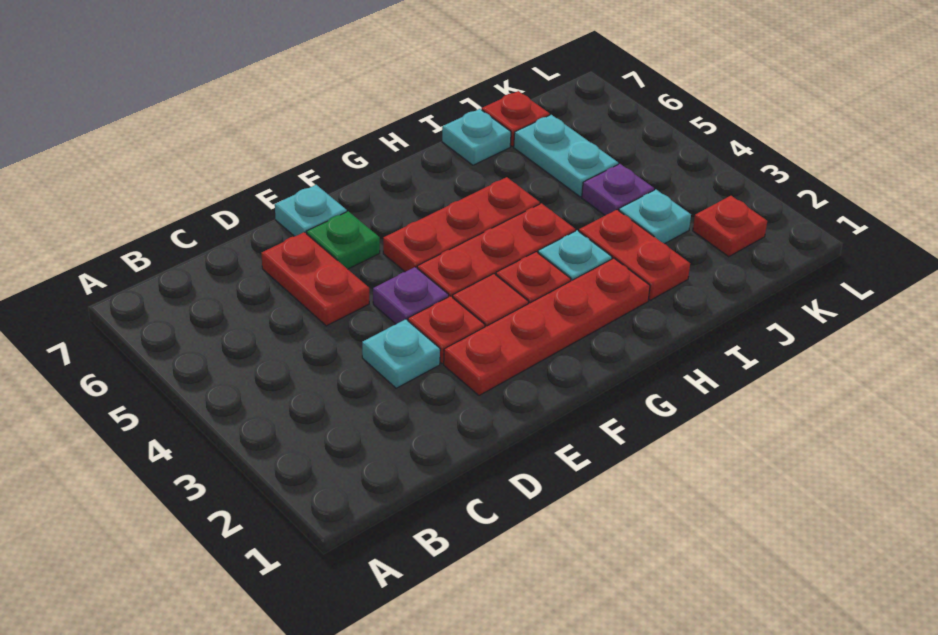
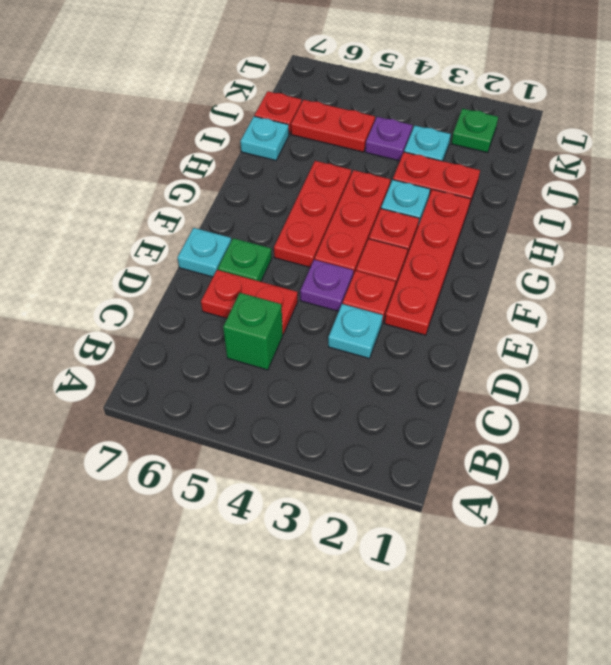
none -> green brick C5 level 1
cyan plate J5:J6 level 1 -> red plate J5:J6 level 1
red plate K2 level 1 -> green plate K2 level 1

